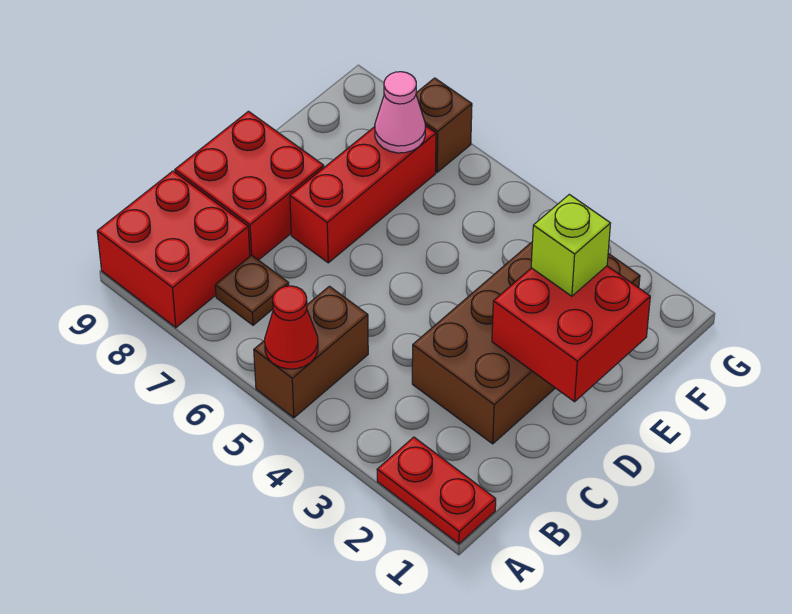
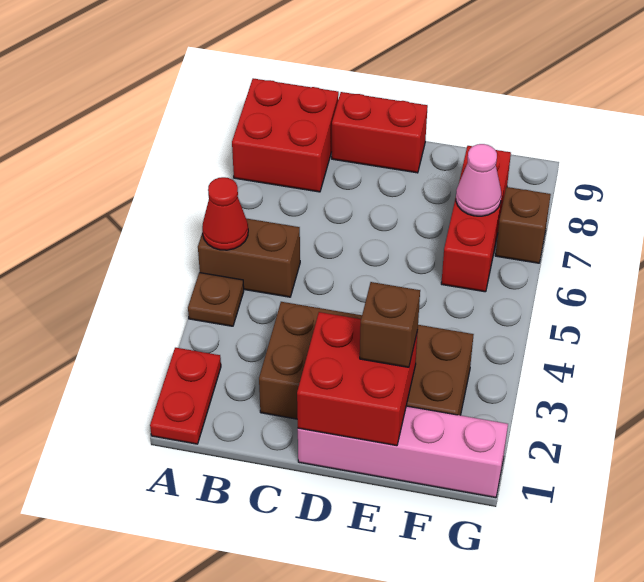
brown plate B7 level 1 -> brown plate A4 level 1
red brick C8:D9 level 1 -> red brick C9:D9 level 1
none -> pink brick D1:G1 level 1
red brick D7:F7 level 1 -> red brick F6:F8 level 1
lime brick E2 level 3 -> brown brick E2 level 3

